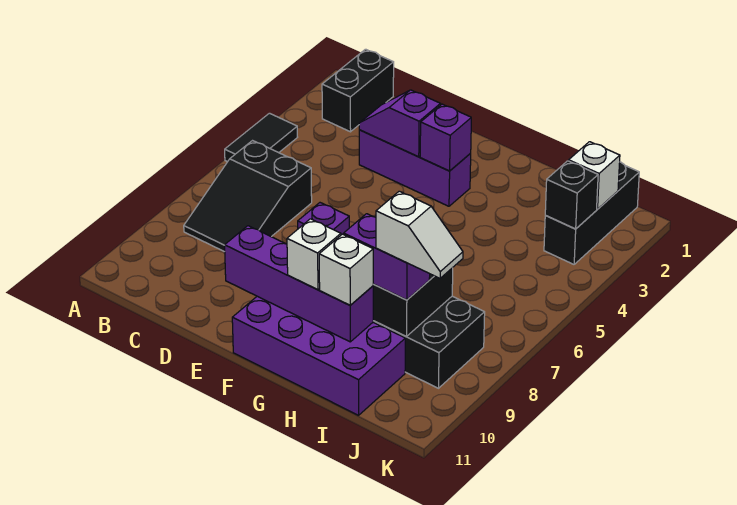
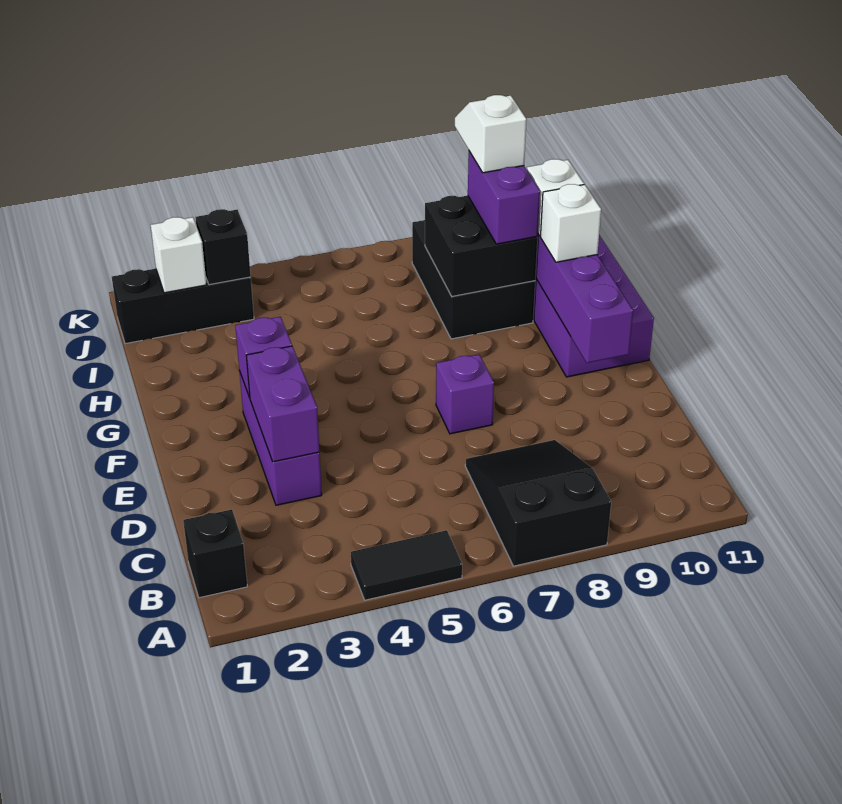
black brick B1:B2 level 1 -> black brick B1 level 1
black slope B6:C8 level 1 top 6 -> black slope A7:C8 level 1 top A
purple slope D3:E3 level 2 top E -> purple brick D3:E3 level 2

